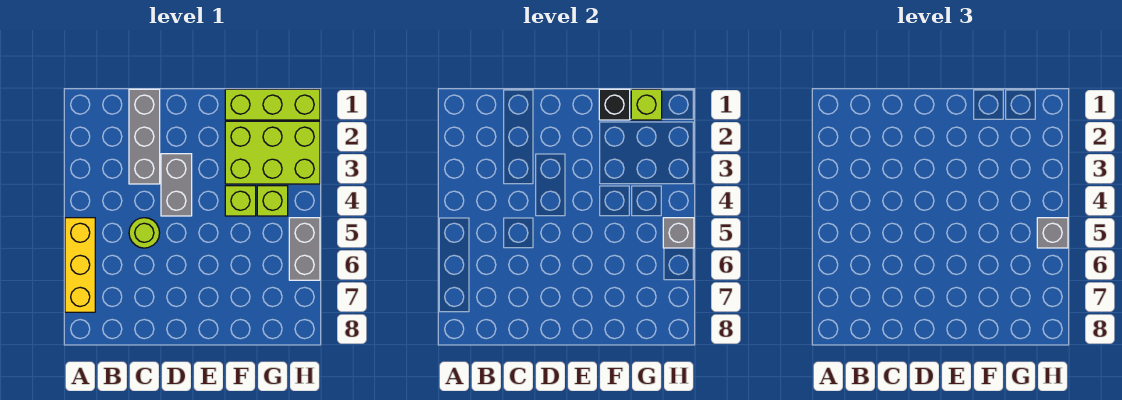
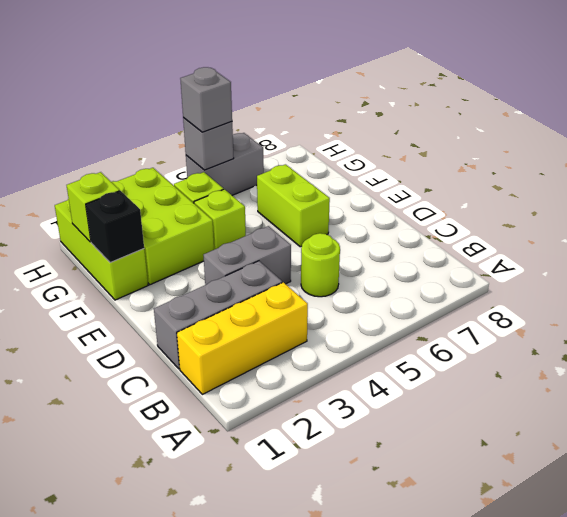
yellow brick A5:A7 level 1 -> yellow brick B1:B3 level 1
none -> lime brick E6:F6 level 1

